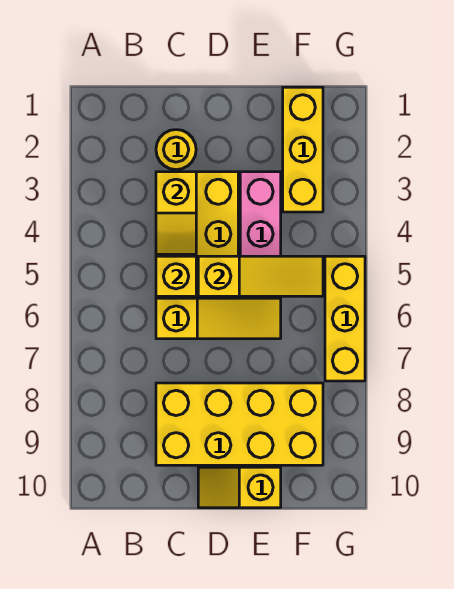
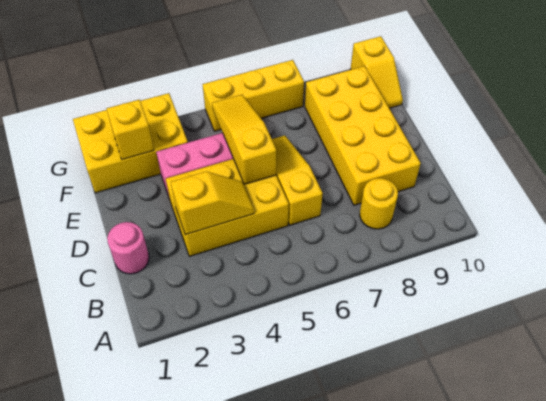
none -> pink round brick C1 level 1
yellow round brick C2 level 1 -> yellow round brick B8 level 1
yellow brick C5 level 2 -> yellow brick F2 level 2
yellow slope D10:E10 level 1 top E -> yellow slope F10:G10 level 1 top G
yellow brick F1:F3 level 1 -> yellow brick F1:G3 level 1

